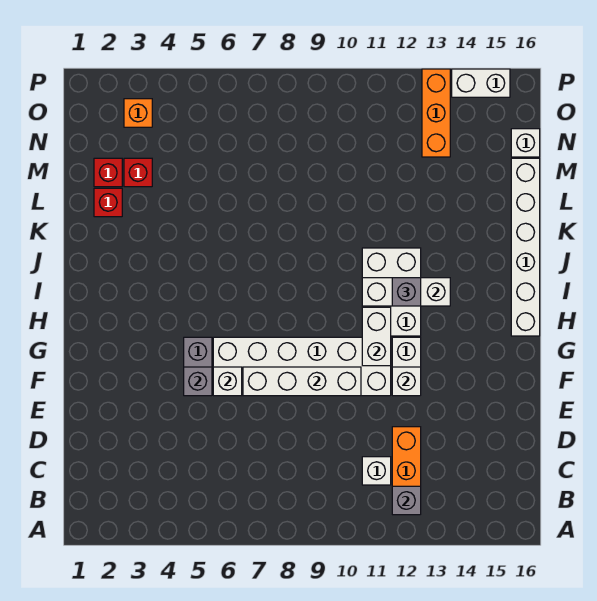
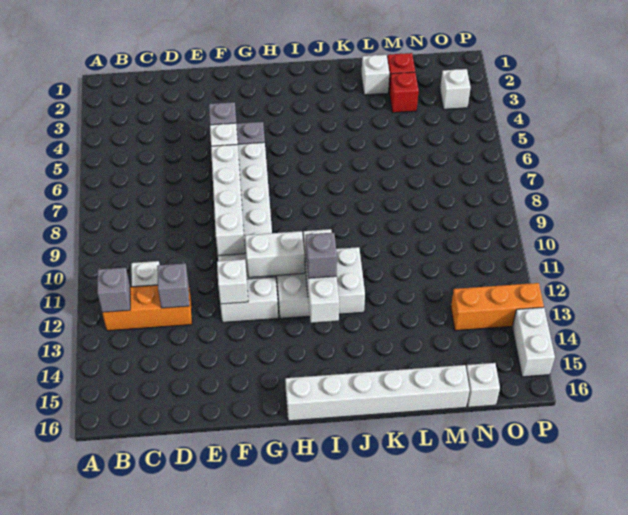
none -> grey brick D12 level 2
red brick L2 level 1 -> white brick L2 level 1
orange brick O3 level 1 -> white brick O3 level 1

